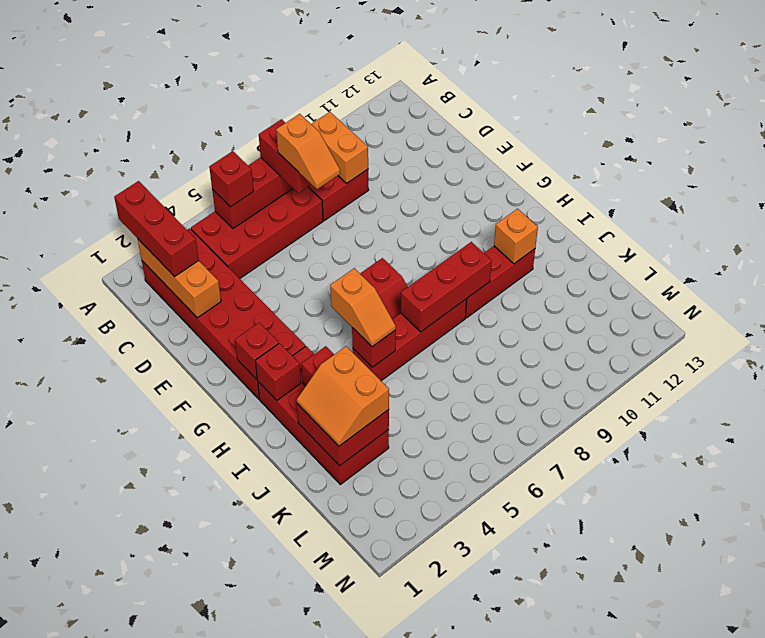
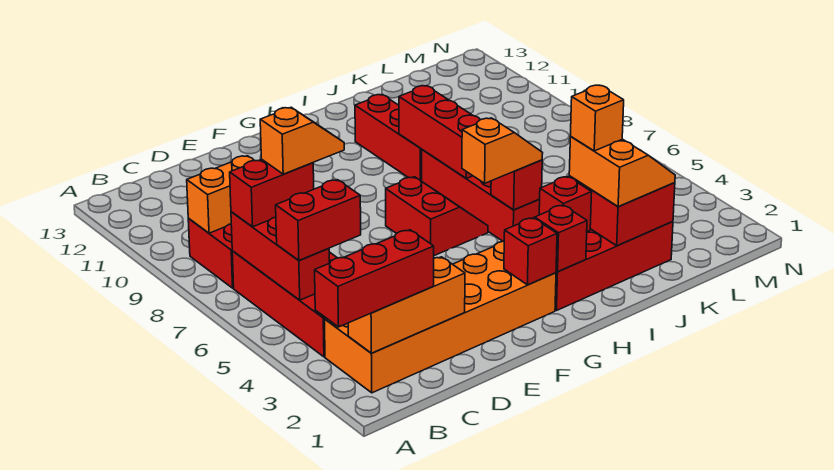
red brick B2:G3 level 1 -> orange brick B2:G3 level 1
red brick B5 level 3 -> red brick B5:C5 level 3
orange brick I11 level 2 -> orange brick J3 level 4
orange slope J2:K3 level 3 top 3 -> orange slope J2:K3 level 3 top J

